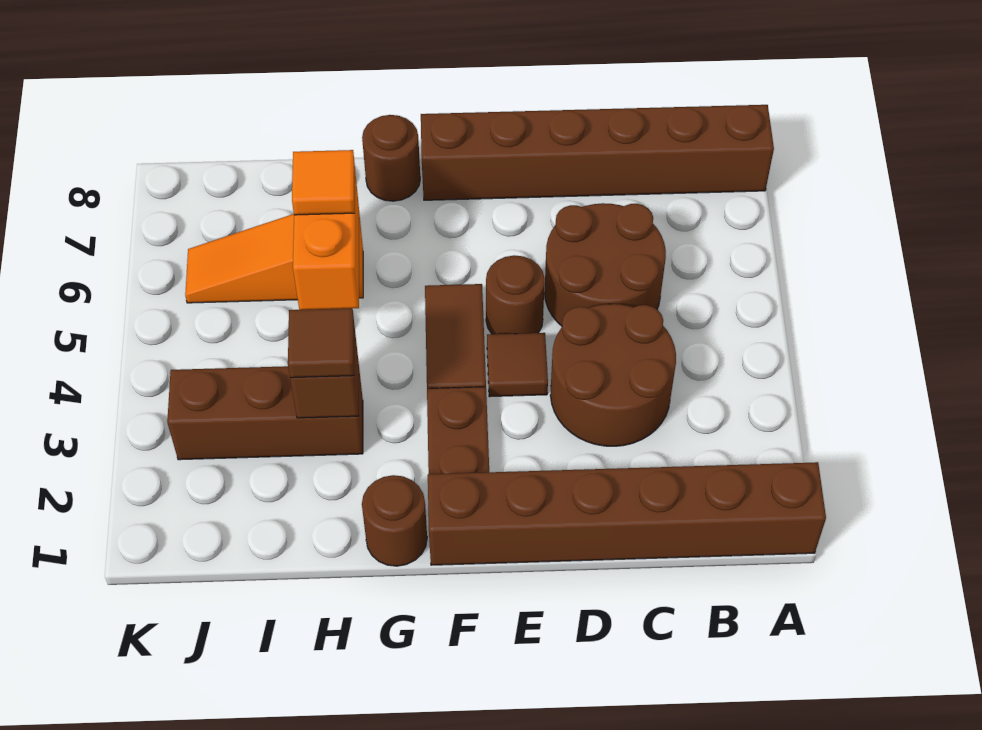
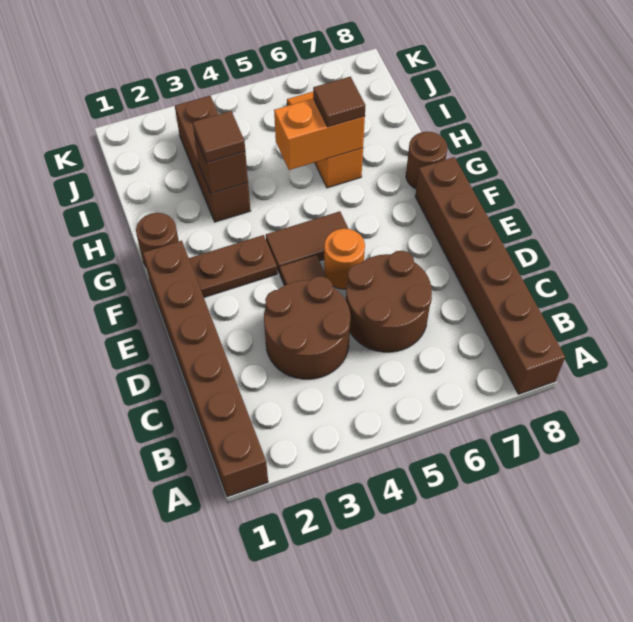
brown round brick E5 level 1 -> orange round brick E5 level 1
orange tile H6 level 3 -> brown tile H6 level 3

